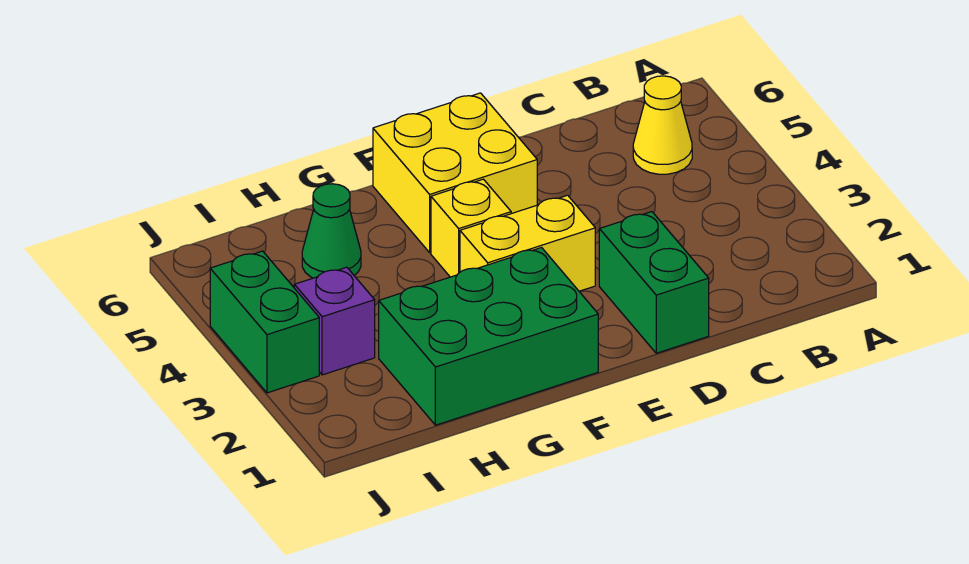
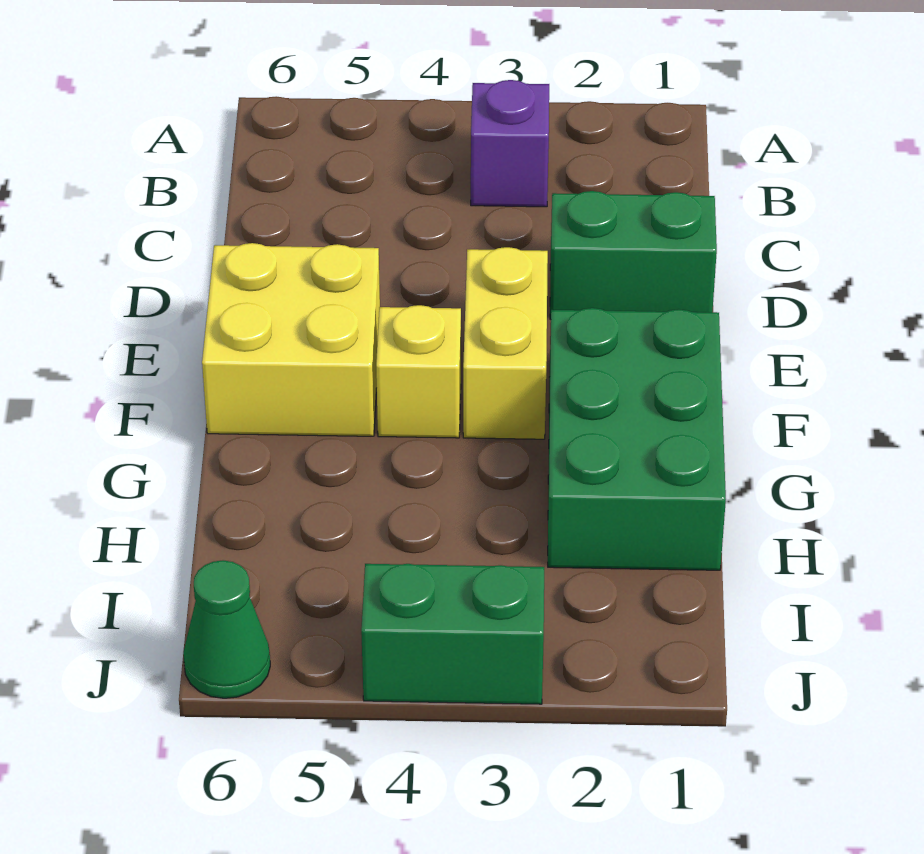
yellow cone B5 level 1 -> none
green cone H5 level 1 -> green cone J6 level 1
purple brick I3 level 1 -> purple brick B3 level 1

